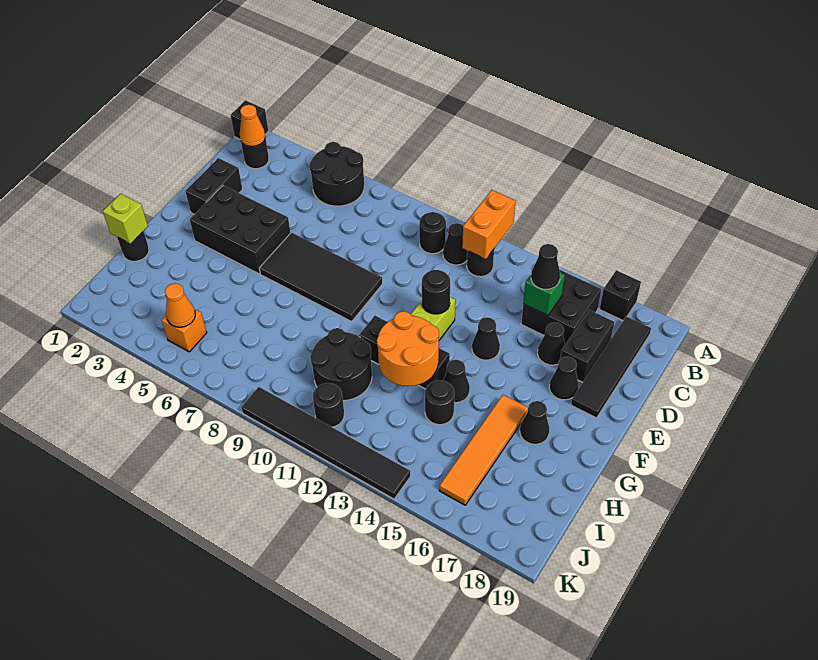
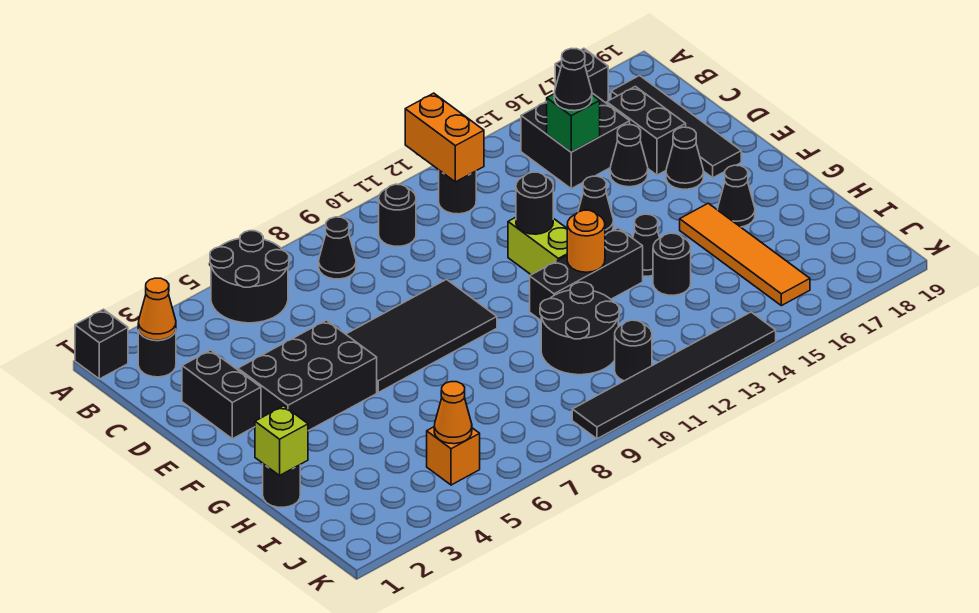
black cone B11 level 1 -> black cone B8 level 1
orange round brick G12:H13 level 2 -> orange round brick G12 level 2

